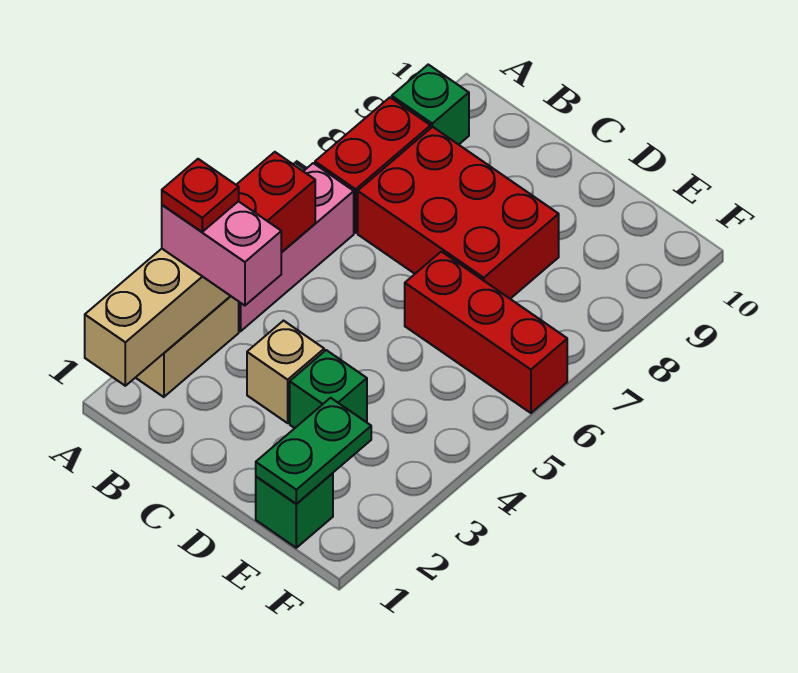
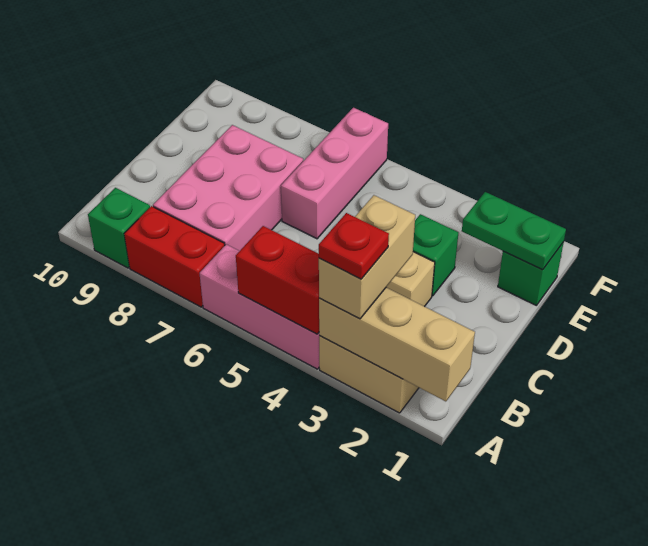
pink brick A3:B3 level 3 -> tan brick A3:B3 level 3
red brick B7:D8 level 1 -> pink brick B7:D8 level 1
red brick D6:F6 level 1 -> pink brick D6:F6 level 1

